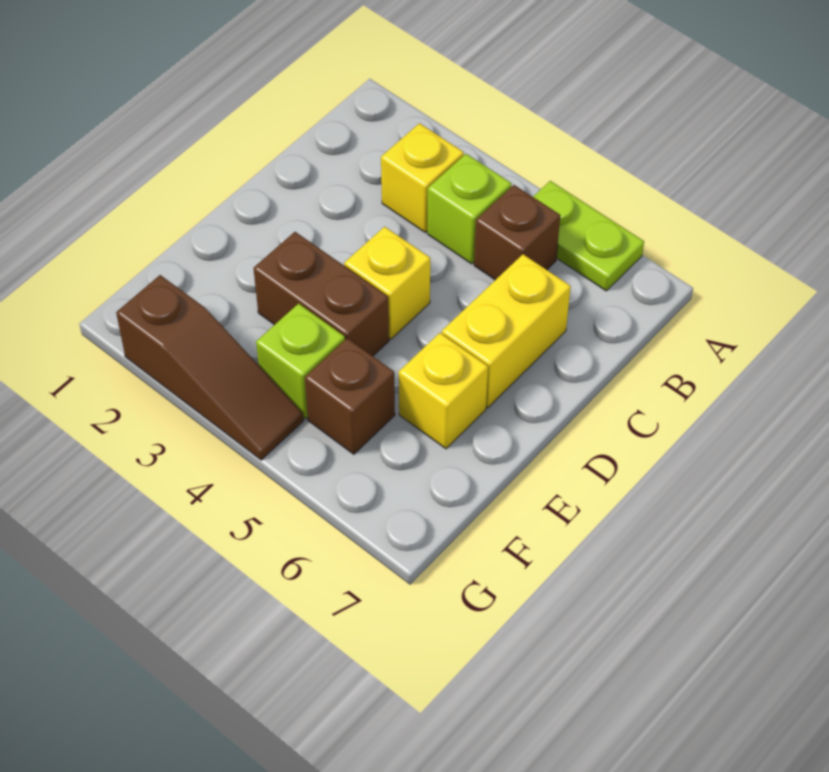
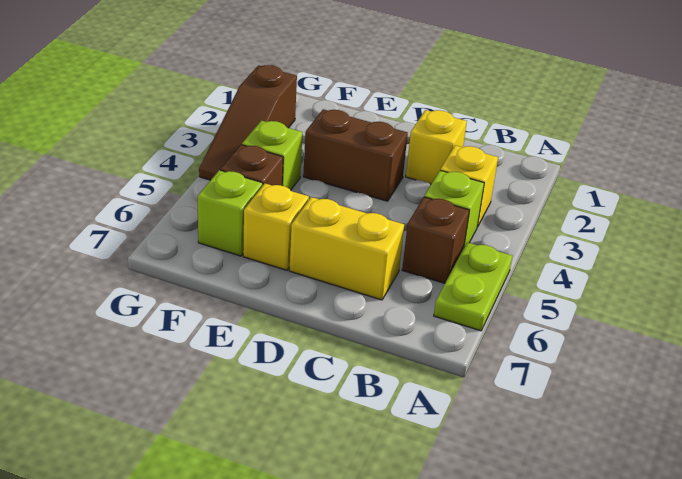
yellow brick D4 level 1 -> yellow brick C2 level 1
brown brick E3:E4 level 1 -> brown brick D3:E3 level 1
none -> lime brick F6 level 1

